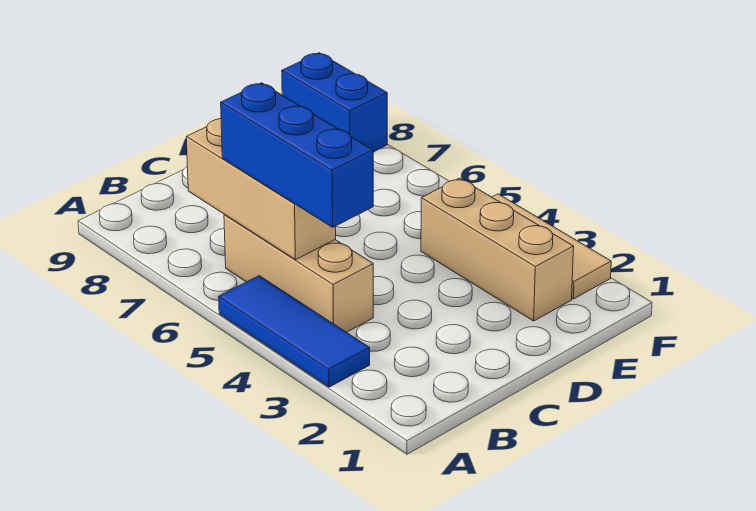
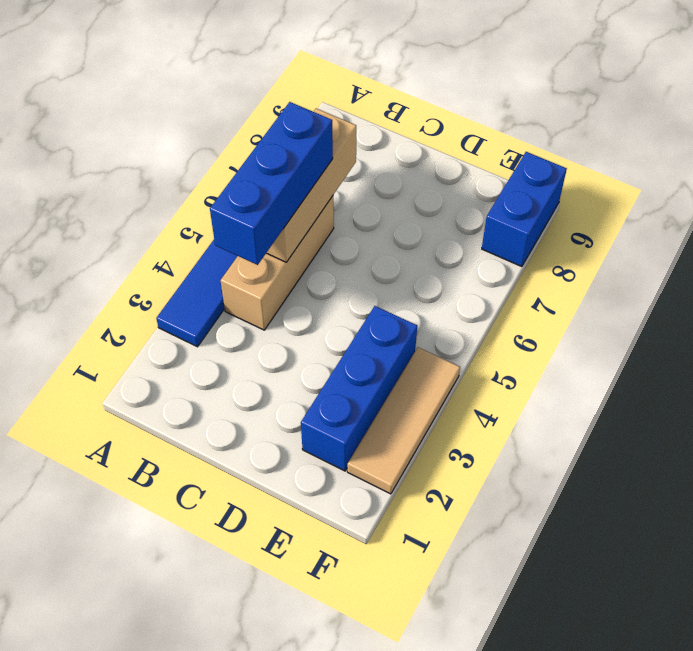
tan brick E2:E4 level 1 -> blue brick E2:E4 level 1

